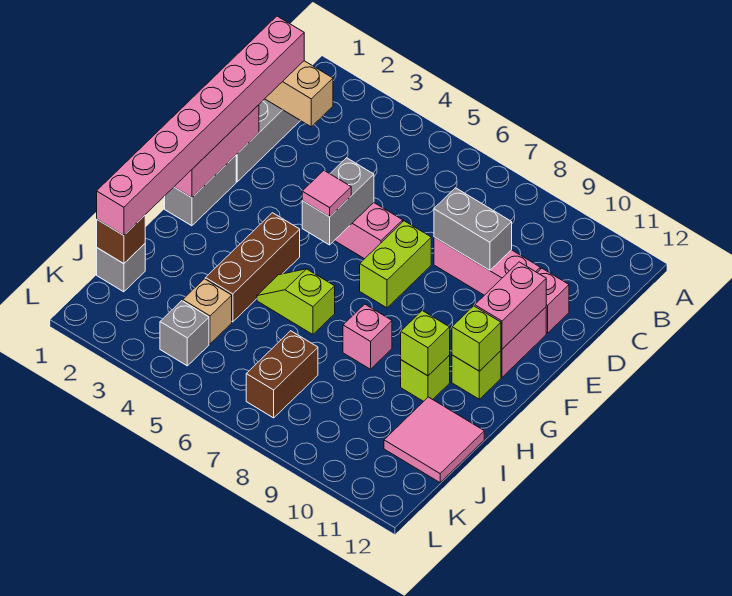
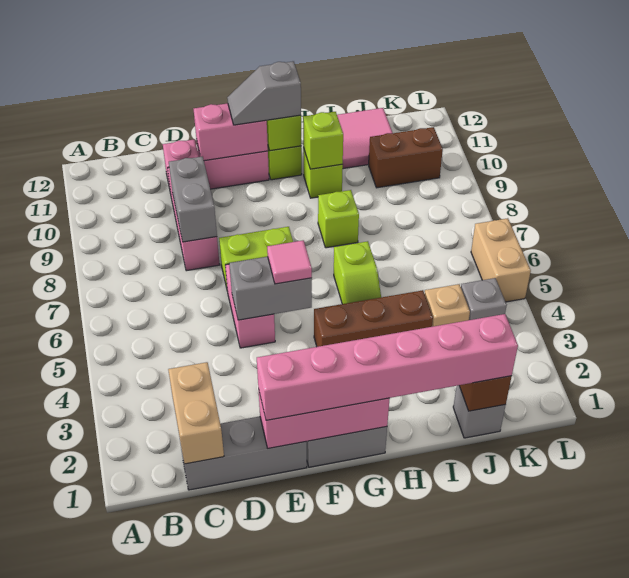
pink brick C1:J1 level 3 -> pink brick E1:J1 level 3
none -> grey slope F11:G11 level 3 top G
pink brick H8 level 1 -> lime brick H8 level 1
brown brick J7:K7 level 1 -> brown brick J10:K10 level 1
none -> tan brick L5:L6 level 1

